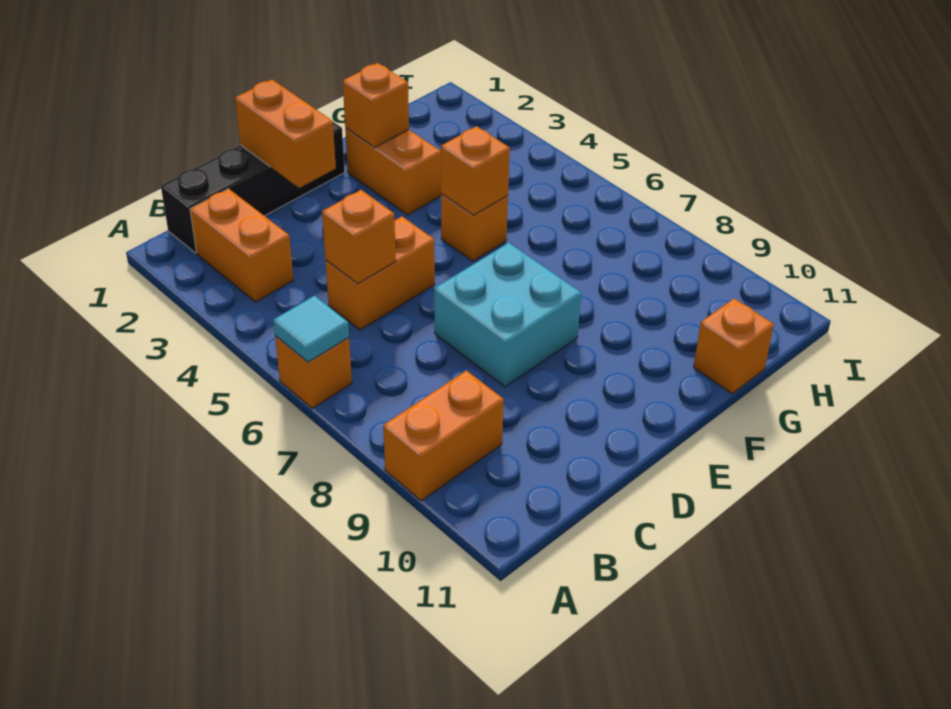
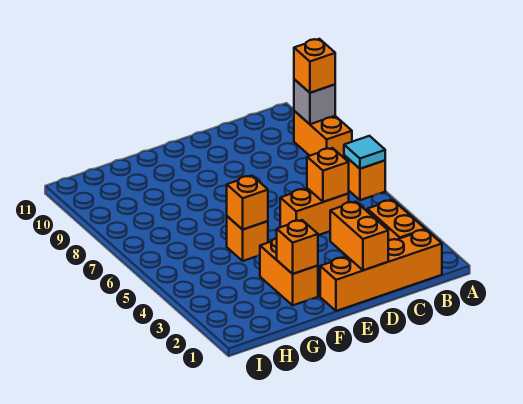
orange brick A9:B9 level 1 -> orange brick A8:A9 level 1
none -> grey brick A9 level 2
black brick B1:E1 level 1 -> orange brick B1:E1 level 1
cyan brick D7:E8 level 1 -> none
orange brick G11 level 1 -> orange brick A9 level 3

